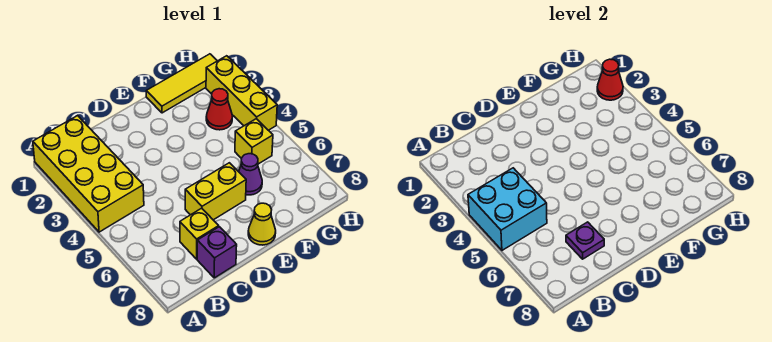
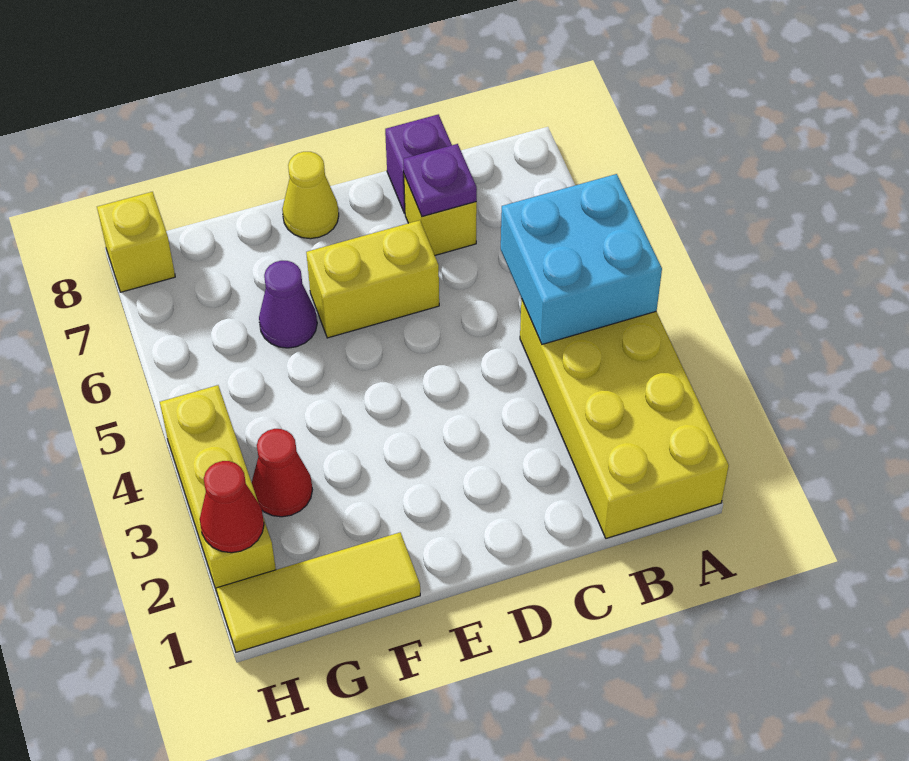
yellow brick G5 level 1 -> yellow brick H8 level 1

